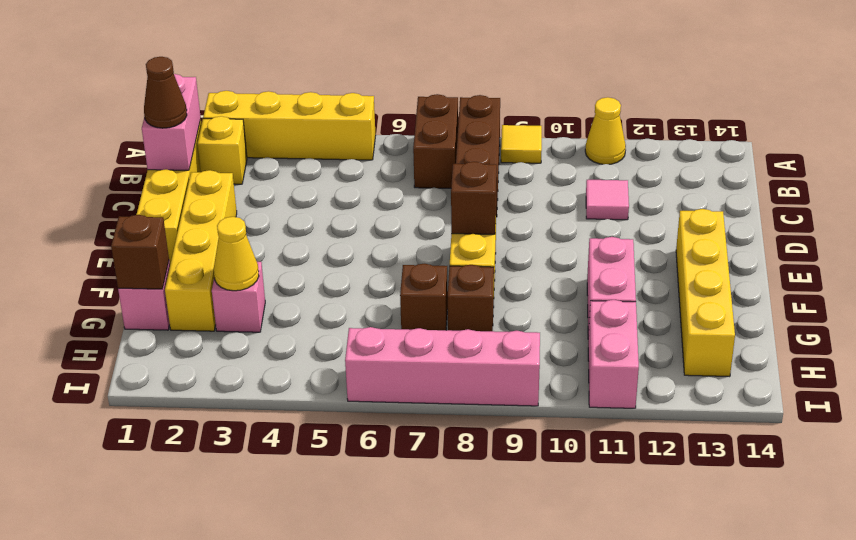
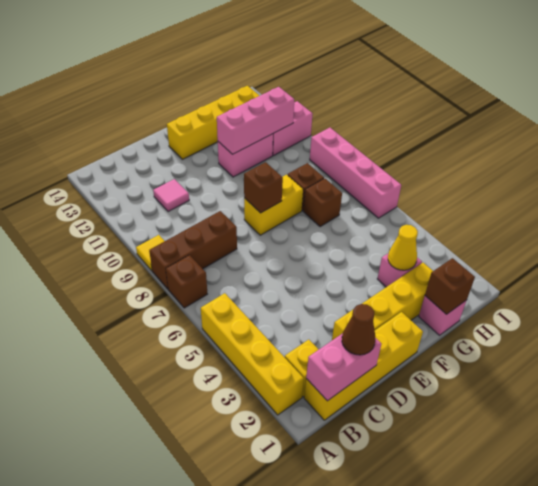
brown brick A7:B7 level 1 -> brown brick A7 level 1
yellow cone A11 level 1 -> none
none -> pink brick F11:H11 level 2

